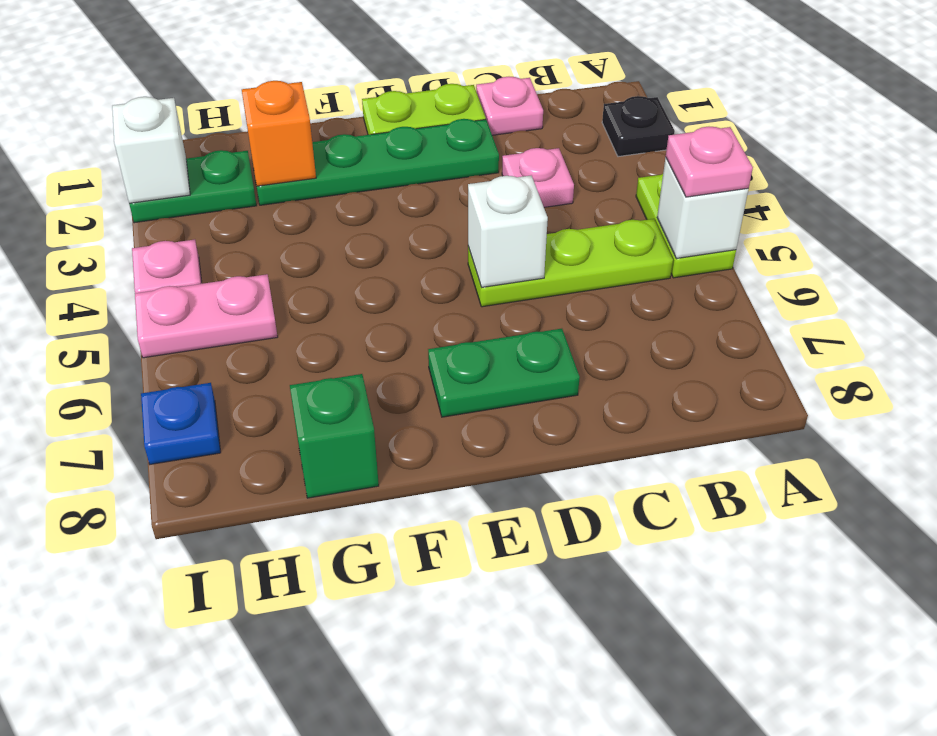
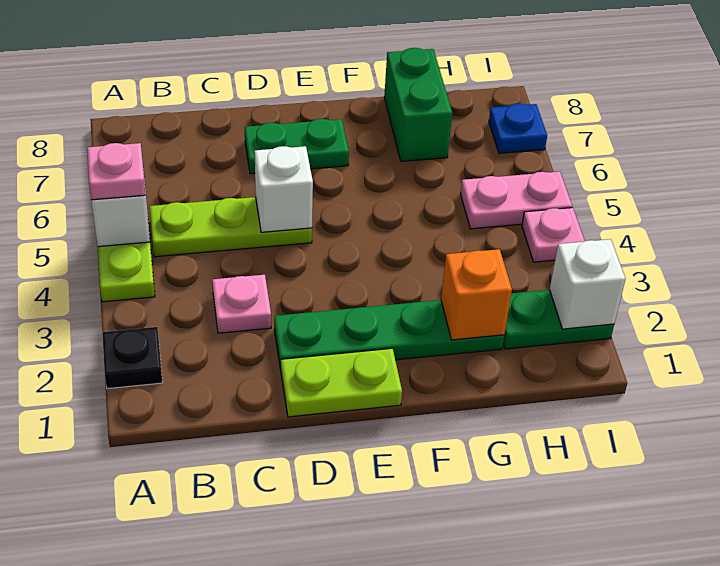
pink plate C1 level 1 -> none
green brick G8 level 1 -> green brick G7:G8 level 1

